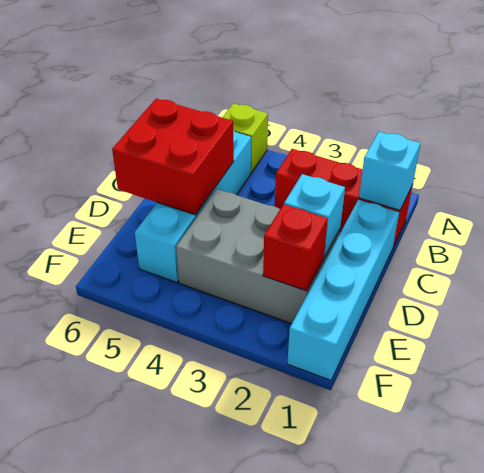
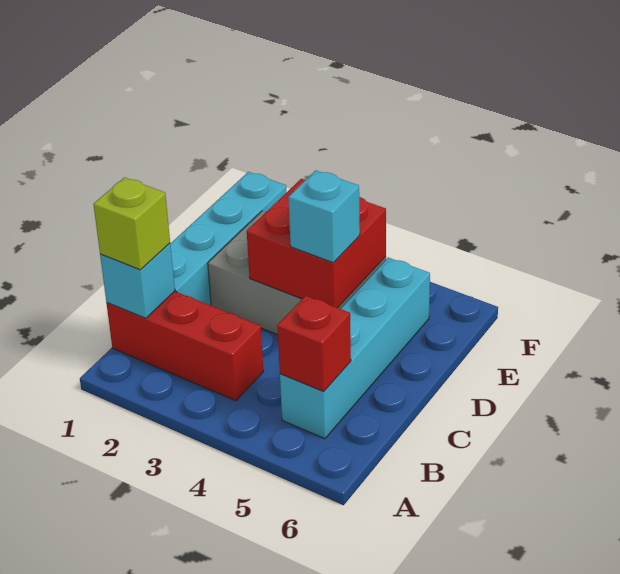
lime brick A5 level 1 -> lime brick B1 level 3
red brick C5:D6 level 2 -> red brick D3:E4 level 2
cyan brick D2 level 2 -> cyan brick D4 level 3
red brick E2 level 2 -> red brick B5 level 2

